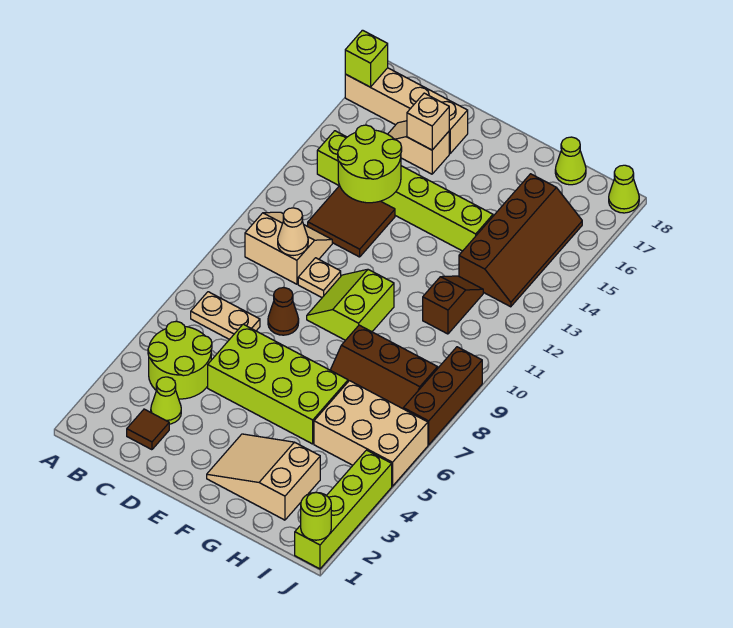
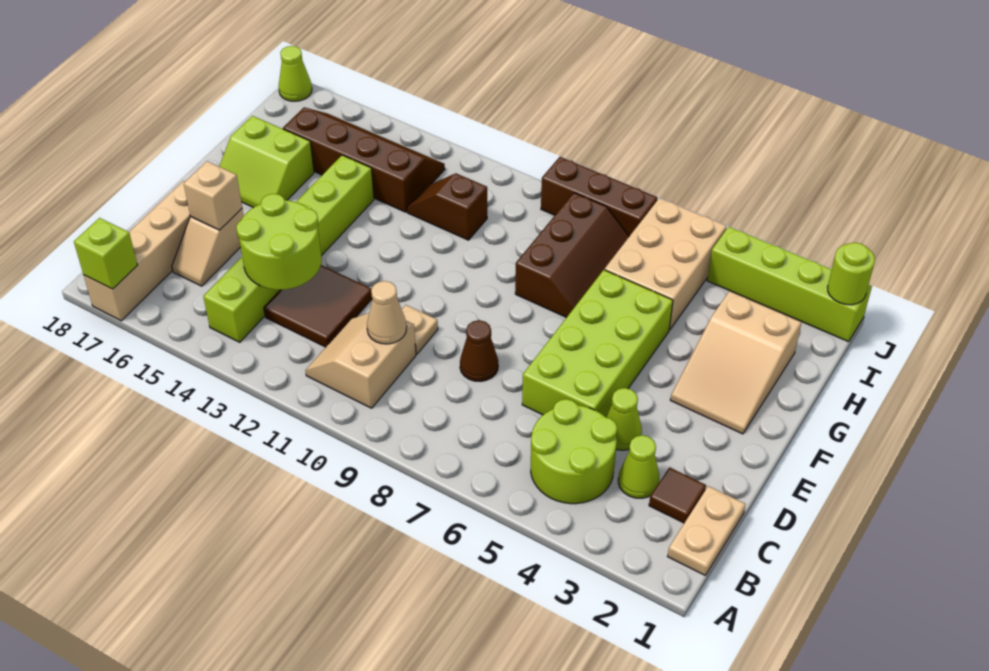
tan plate B7:C7 level 1 -> tan plate B1:C1 level 1
lime slope E9:F10 level 1 top F -> lime slope F16:G17 level 1 top G
lime cone H18 level 1 -> lime cone D4 level 1

